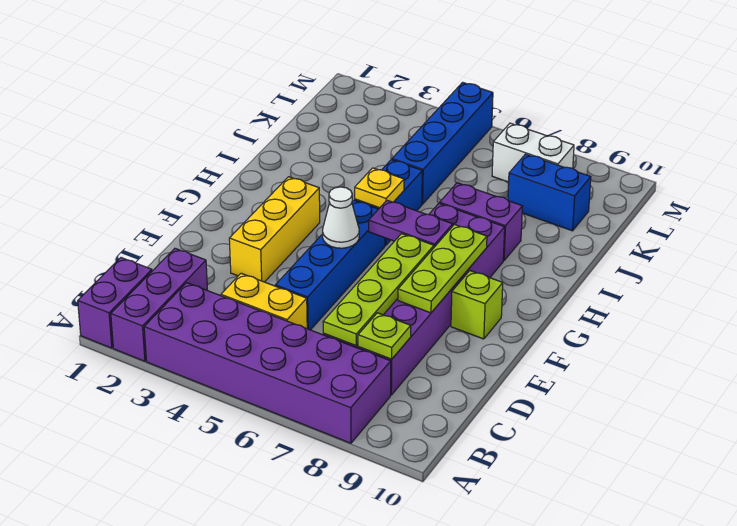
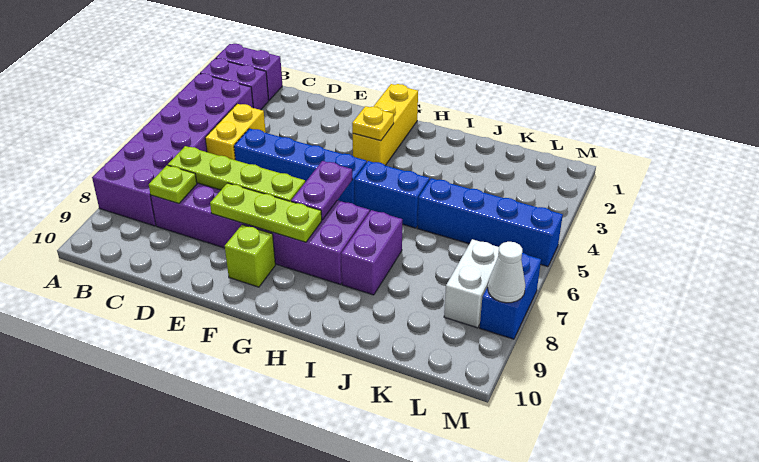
purple brick A2:C2 level 1 -> purple brick A2:B2 level 1
yellow brick E3:G3 level 1 -> yellow brick G1:G3 level 1
white cone F5 level 2 -> white cone M8 level 2
yellow plate H5 level 2 -> yellow plate G3 level 2
blue brick K8:K9 level 1 -> blue brick M7:M8 level 1

